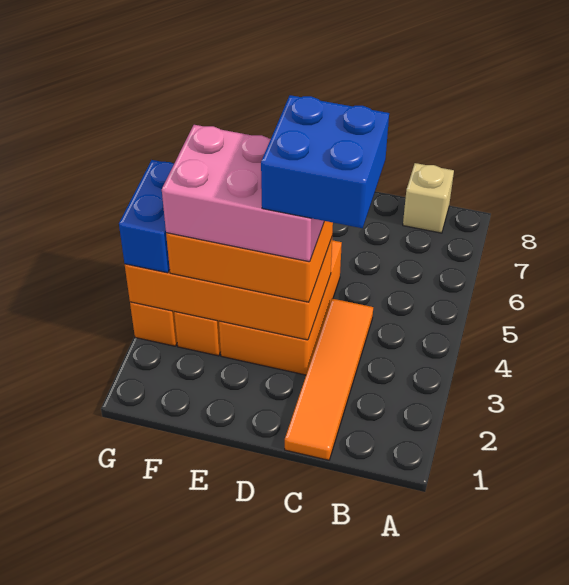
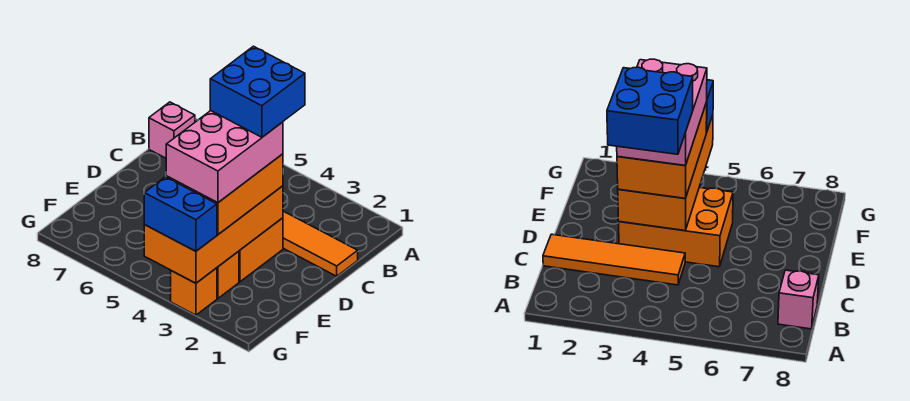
tan brick B8 level 1 -> pink brick B8 level 1

